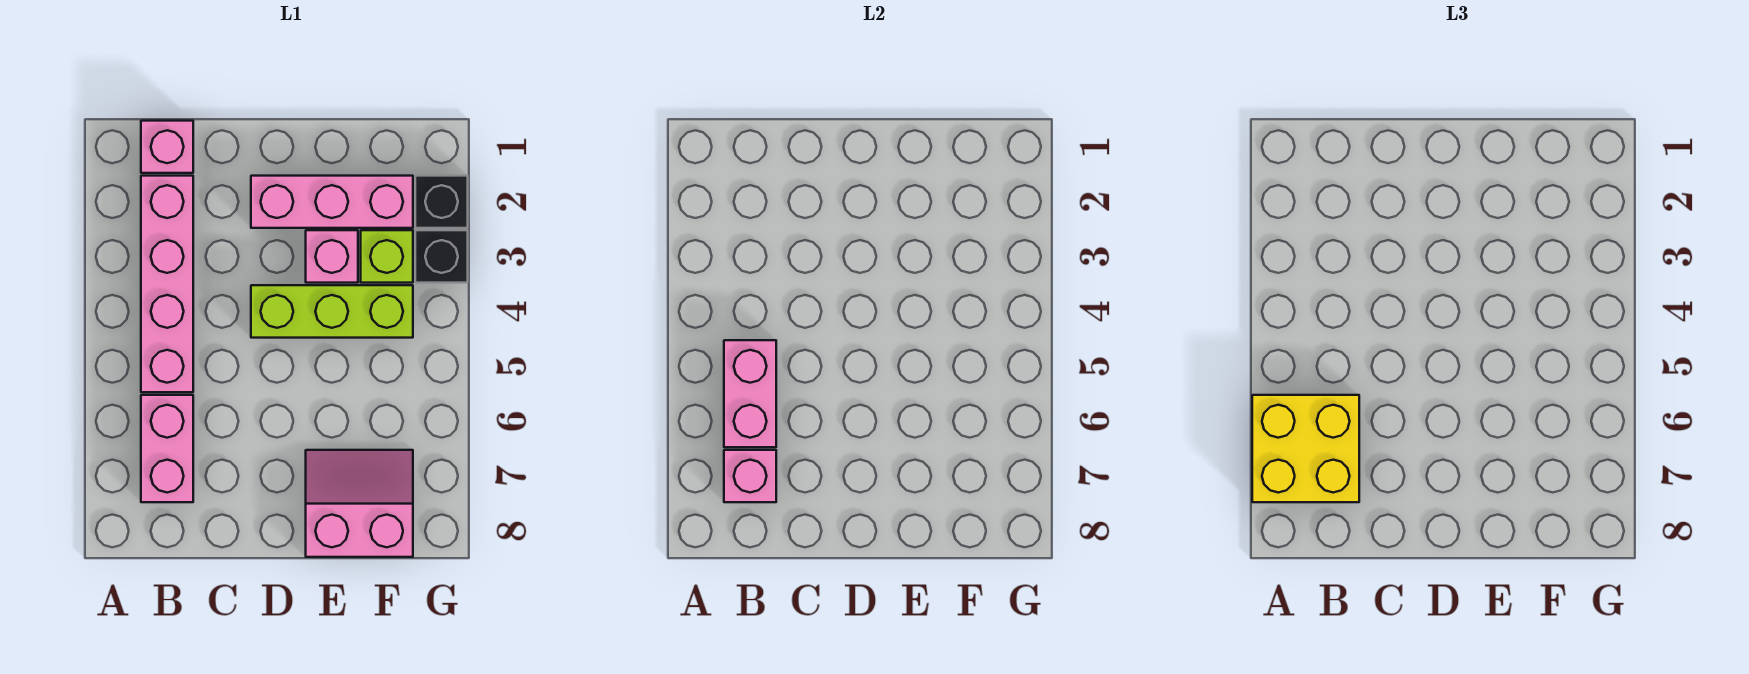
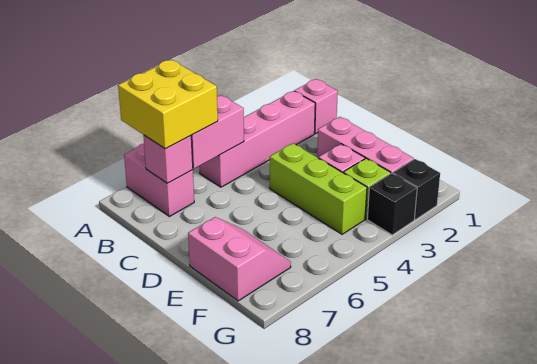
pink brick B6:B7 level 1 -> pink brick A7:B7 level 1

